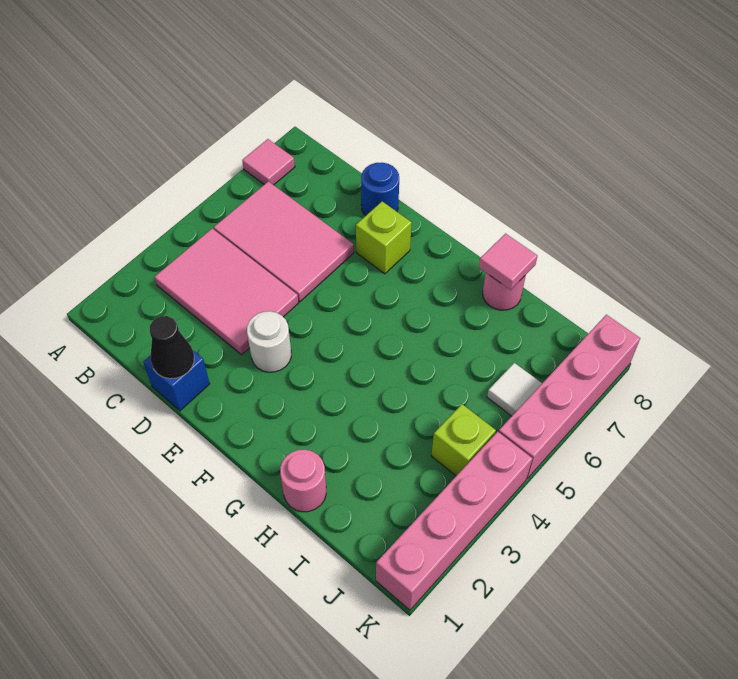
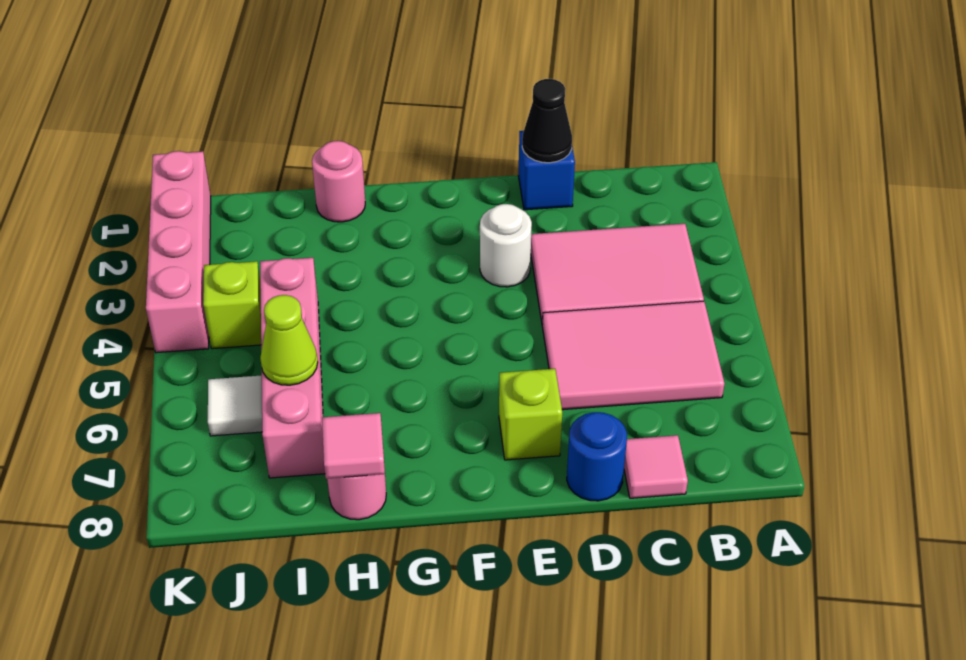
pink tile A7 level 1 -> pink tile C8 level 1
none -> lime cone I6 level 2
pink brick K5:K8 level 1 -> pink brick I4:I7 level 1

